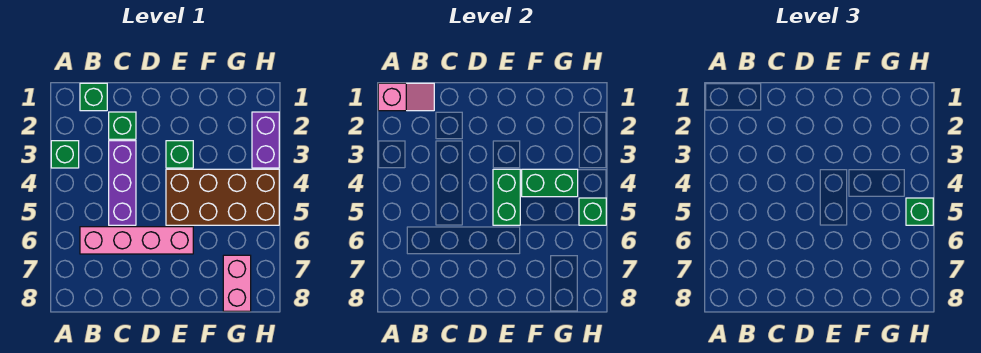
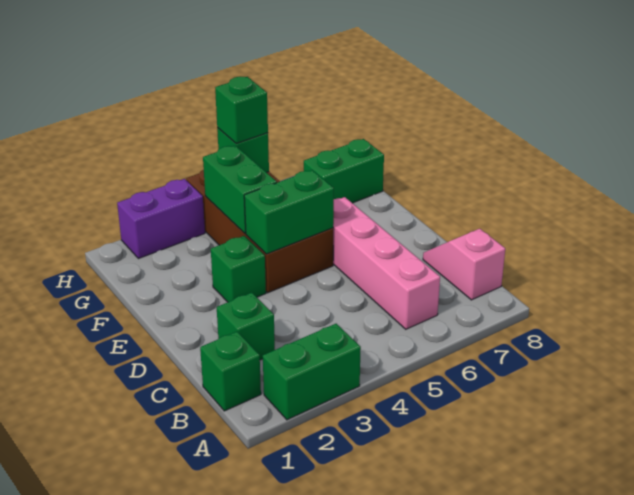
pink slope A1:B1 level 2 top A -> pink slope B8:C8 level 1 top B
green brick A3 level 1 -> green brick A2:A3 level 1
purple brick C3:C5 level 1 -> none
pink brick G7:G8 level 1 -> green brick G7:G8 level 1

